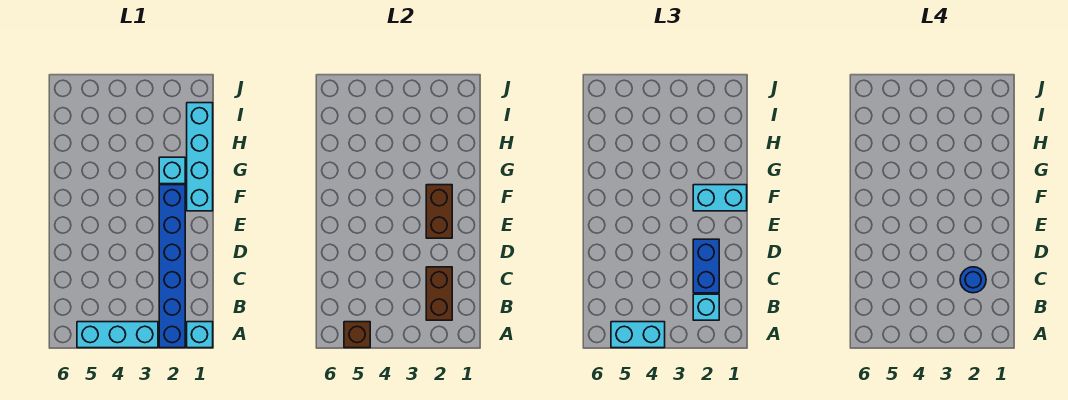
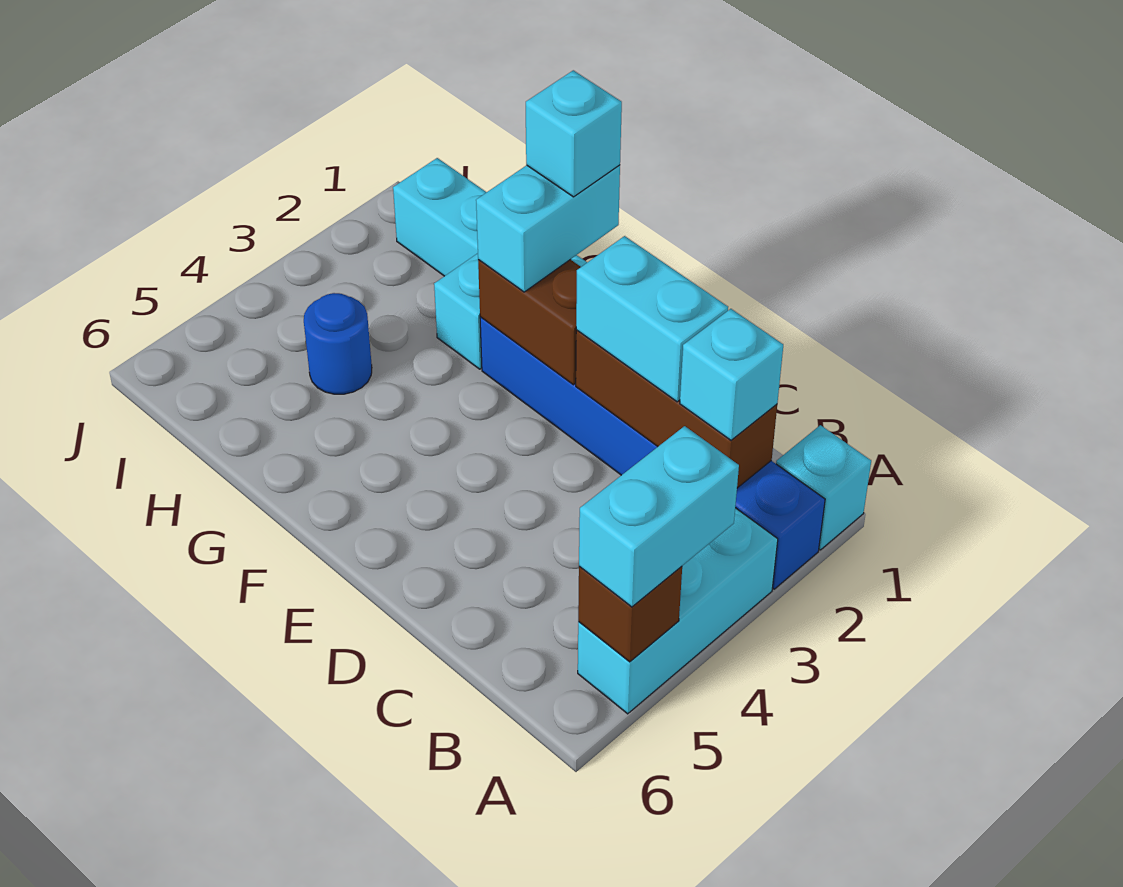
brown brick B2:C2 level 2 -> brown brick B2:D2 level 2
blue brick C2:D2 level 3 -> cyan brick C2:D2 level 3
blue round brick C2 level 4 -> blue round brick H4 level 1
none -> cyan brick F1 level 4

